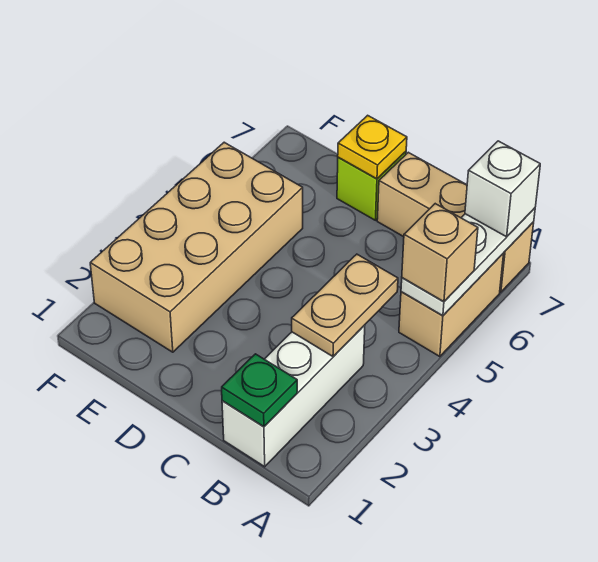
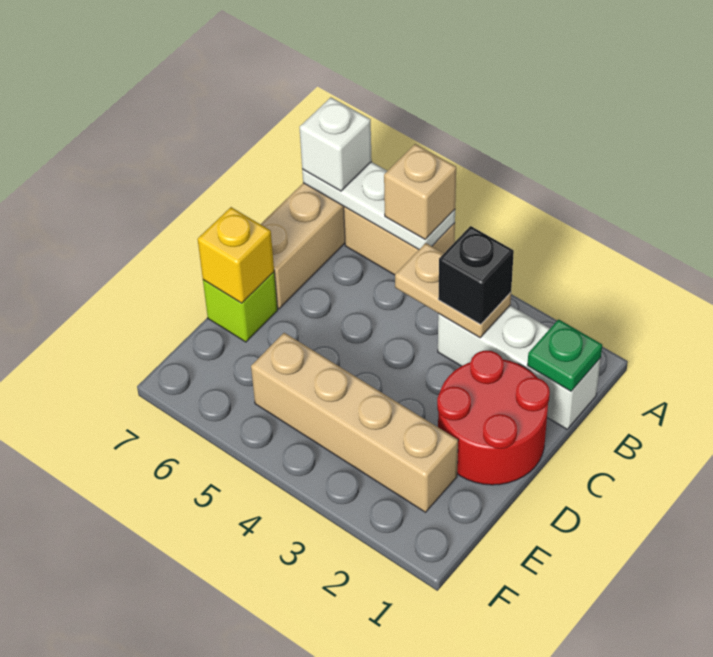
none -> black brick B3 level 3
none -> red round brick C1:D2 level 1
yellow plate D7 level 2 -> yellow brick D7 level 2
tan brick E2:F5 level 1 -> tan brick E2:E5 level 1

